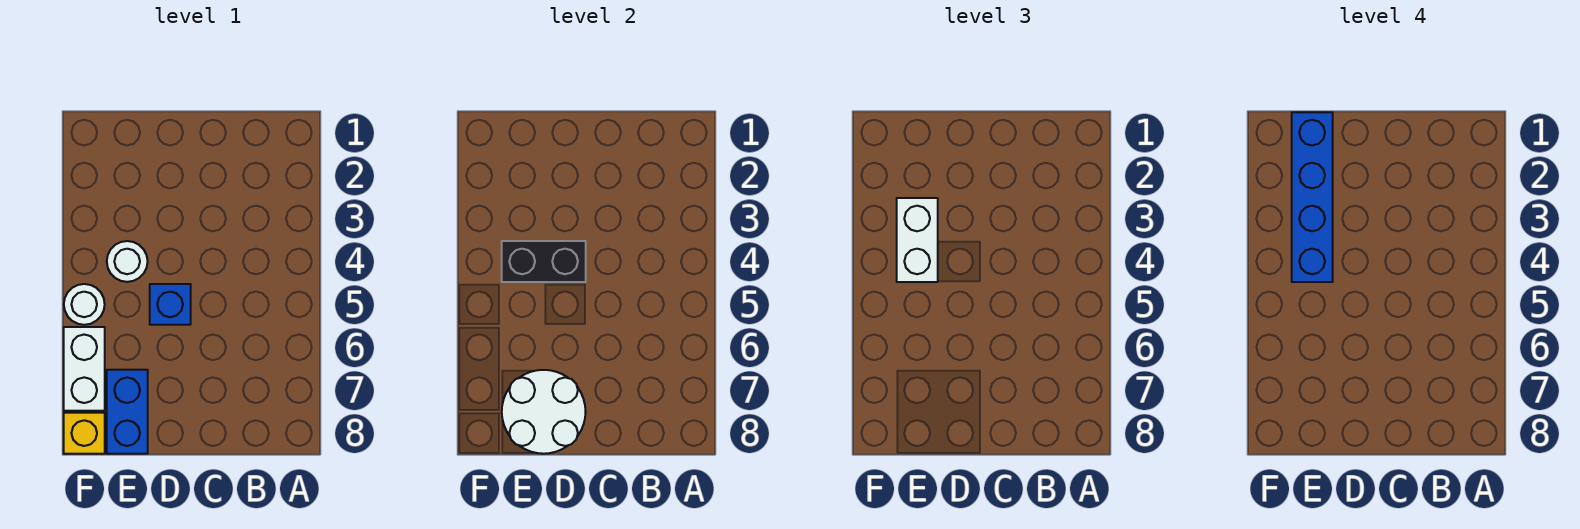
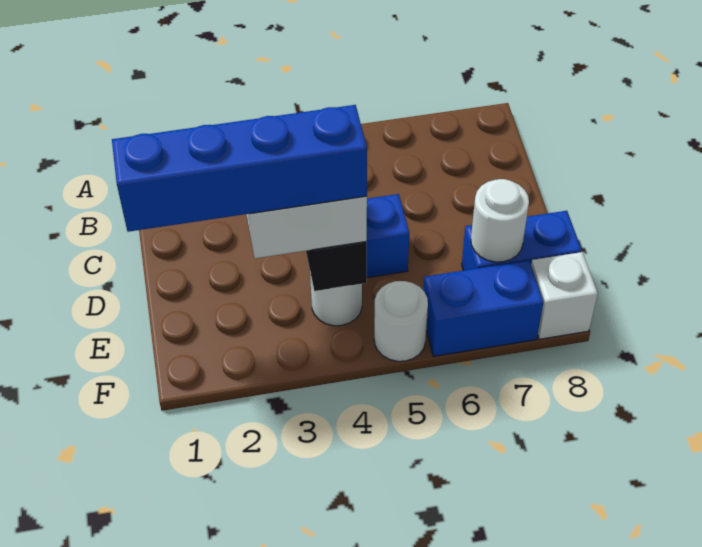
white round brick D7:E8 level 2 -> white round brick E7 level 2
white brick F6:F7 level 1 -> blue brick F6:F7 level 1
yellow brick F8 level 1 -> white brick F8 level 1

